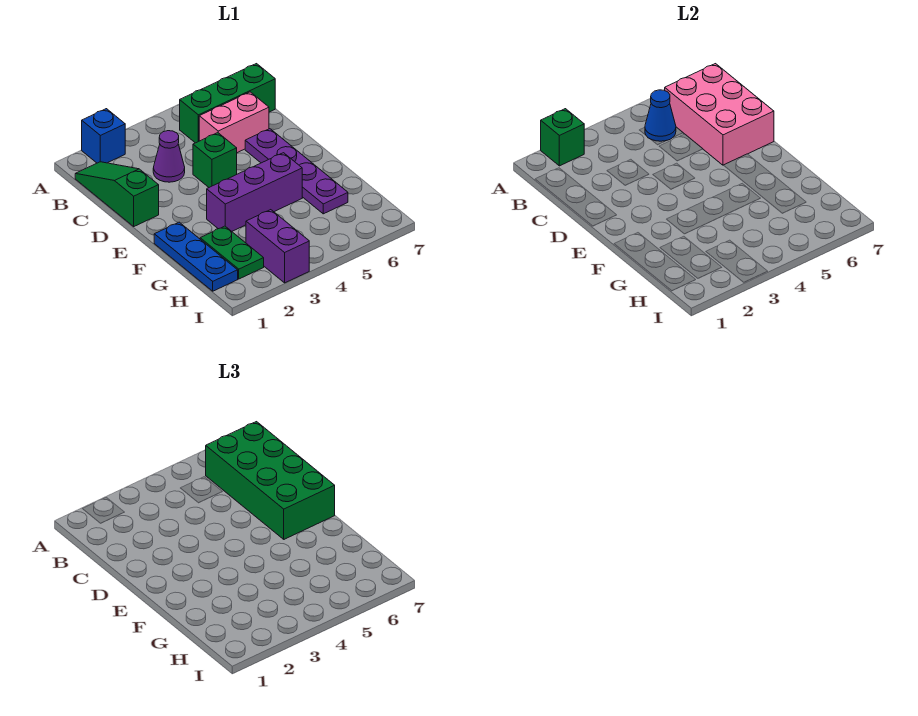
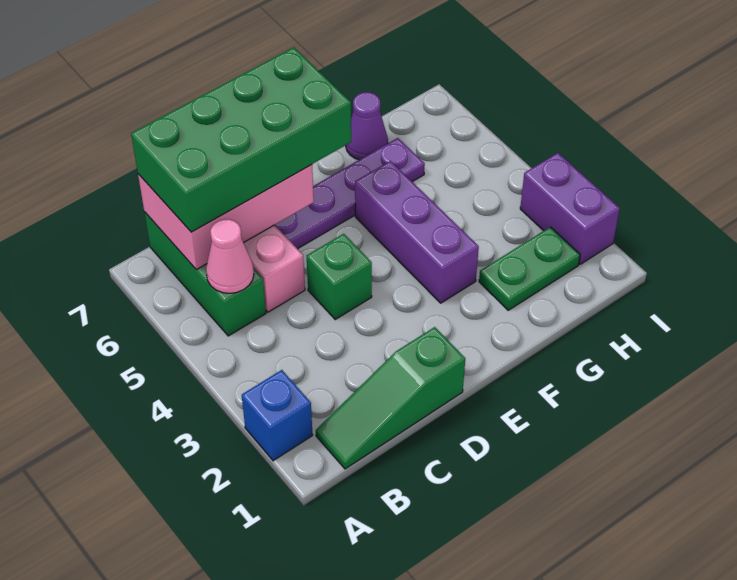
green brick A2 level 2 -> none
blue cone B5 level 2 -> pink cone B5 level 2
purple cone C3 level 1 -> purple cone G7 level 1
blue plate F1:H1 level 1 -> none
purple brick H3:I3 level 1 -> purple brick I2:I3 level 1

